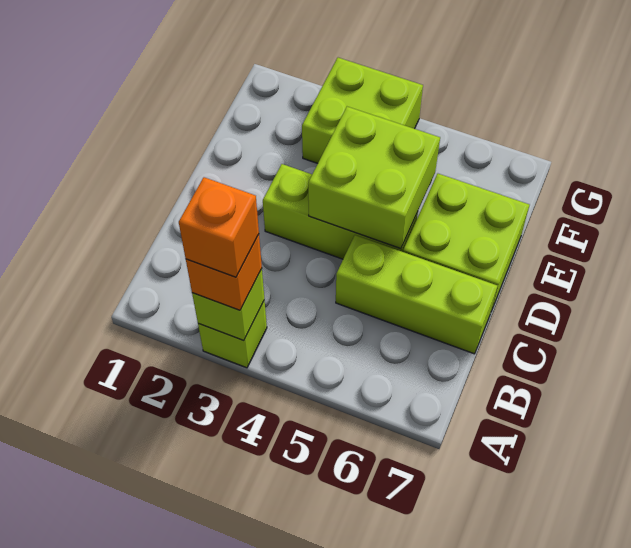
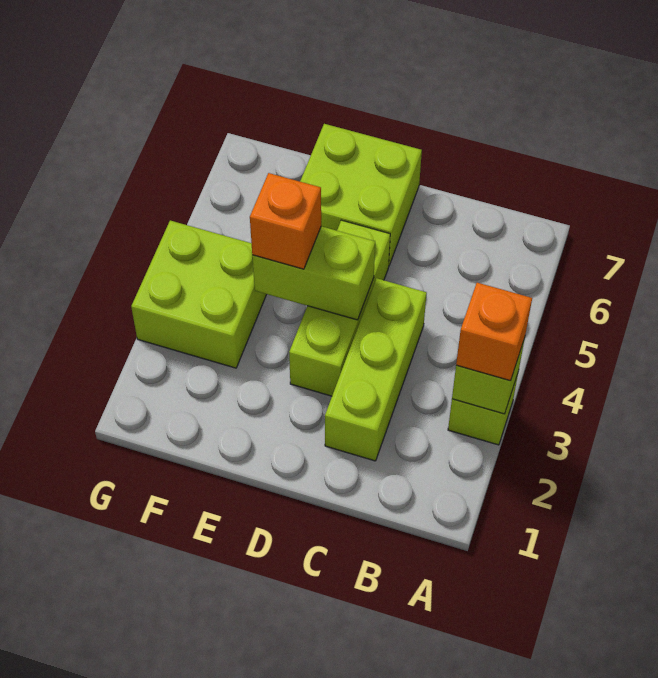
orange brick A3 level 4 -> orange brick E4 level 3
lime brick C5:C7 level 1 -> lime brick C2:C4 level 1
lime brick D4:E5 level 2 -> lime brick D4:E4 level 2

